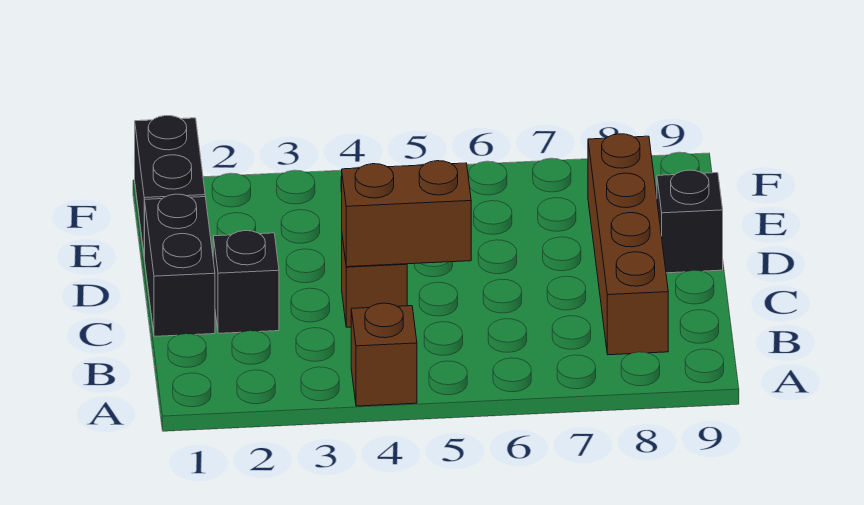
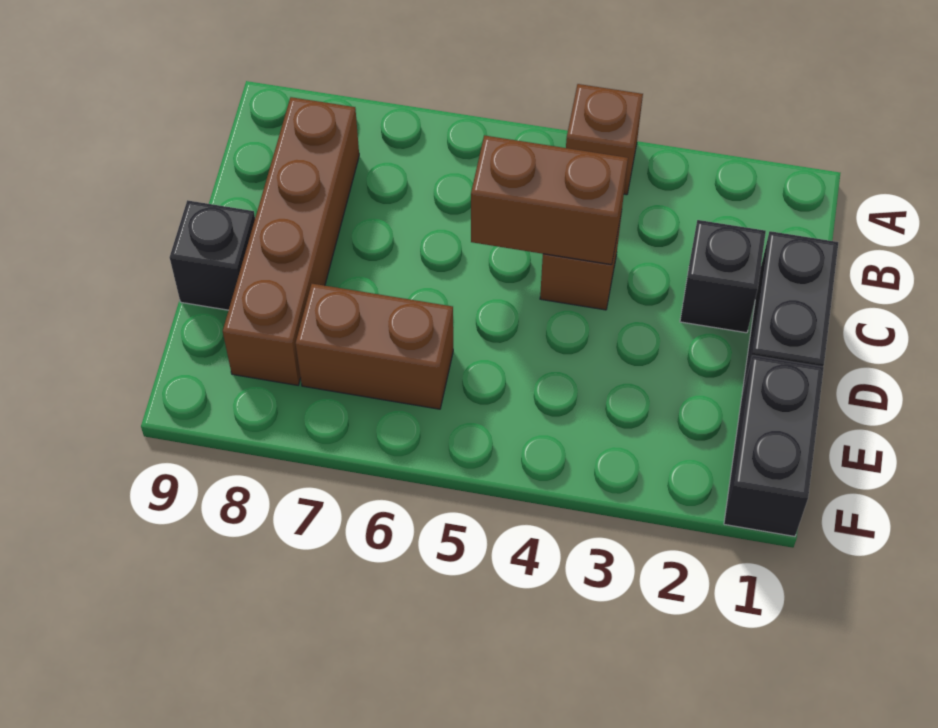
none -> brown brick E6:E7 level 1

